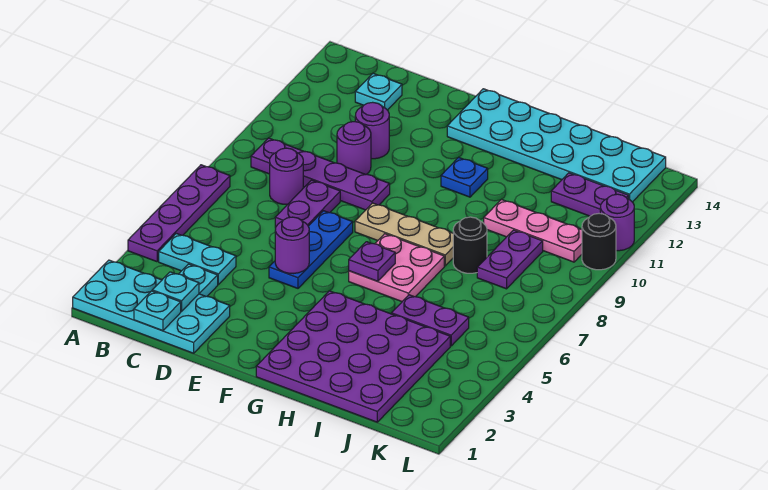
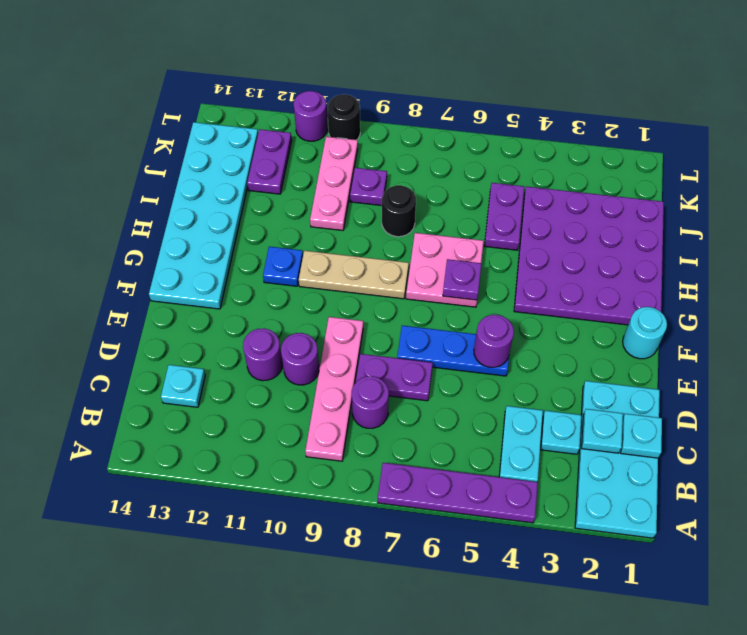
purple plate B9:E9 level 1 -> pink plate B9:E9 level 1
none -> cyan round brick F1 level 1
tan plate F8:H8 level 1 -> tan plate G8:G10 level 1
purple plate J8:J9 level 1 -> purple plate J9 level 1

